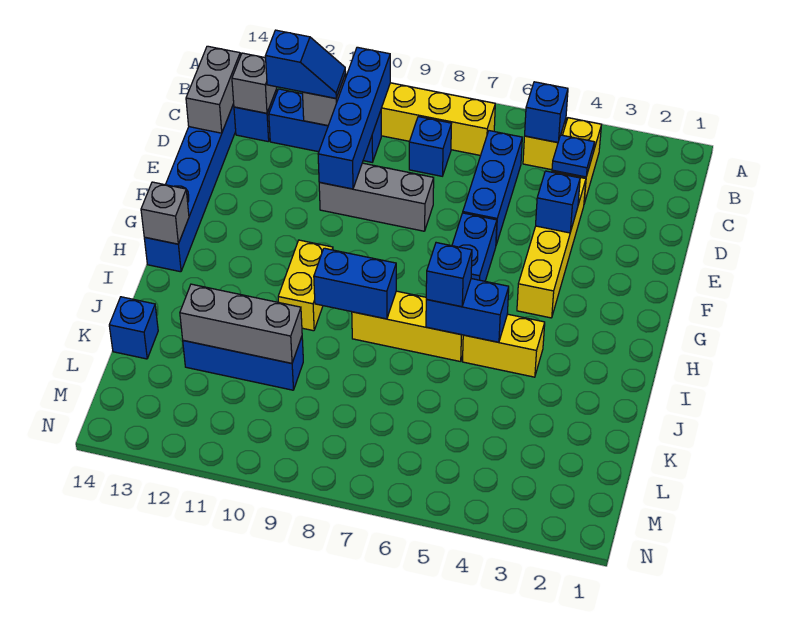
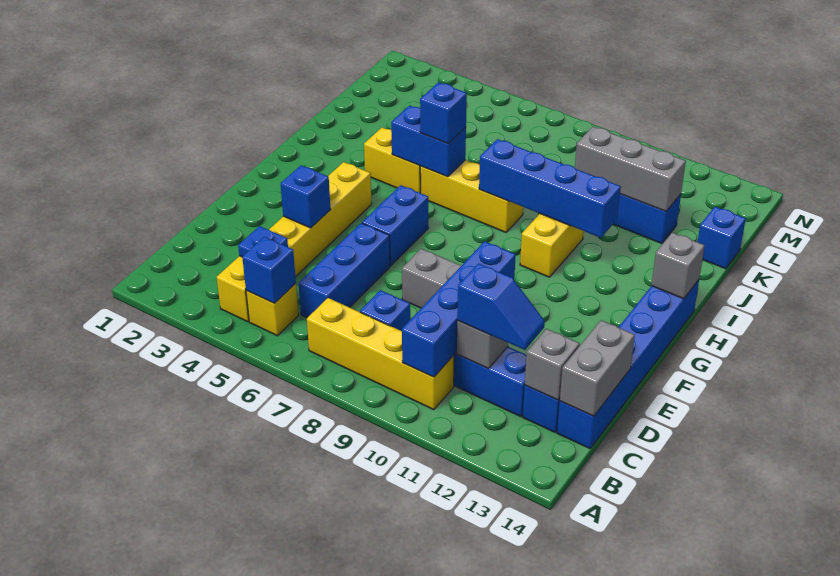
blue slope C11:C12 level 3 top 12 -> blue slope C11:C12 level 3 top 11
blue brick I8:I9 level 2 -> blue brick I8:I11 level 2

